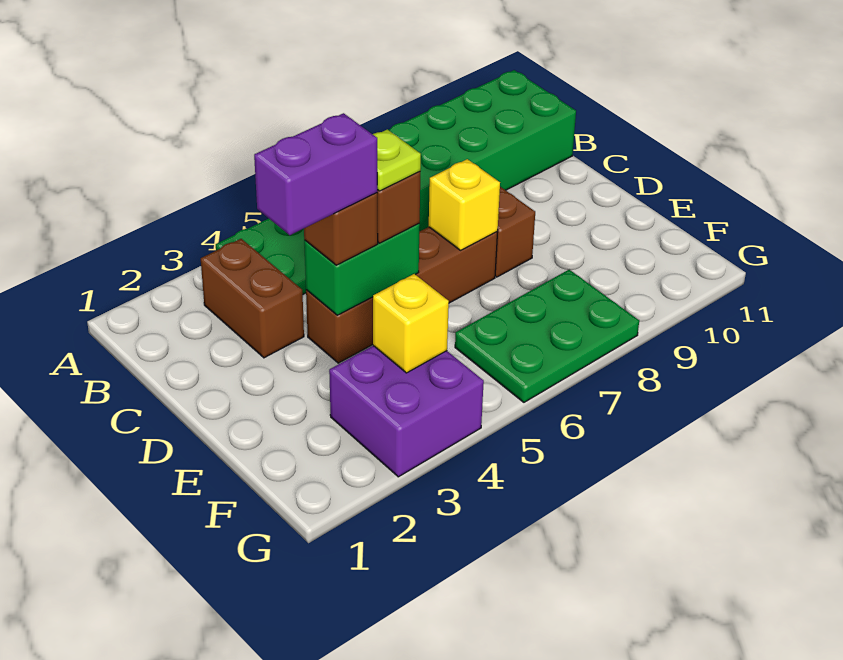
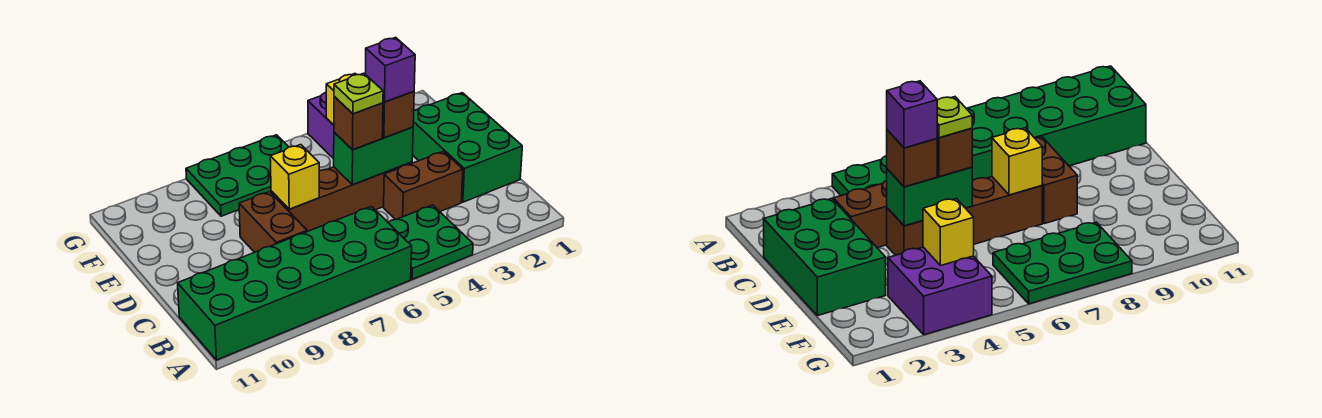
brown brick B3:C3 level 1 -> brown brick C3:C4 level 1
none -> green brick C1:E2 level 1
purple brick D3:D4 level 4 -> purple brick D4 level 4

